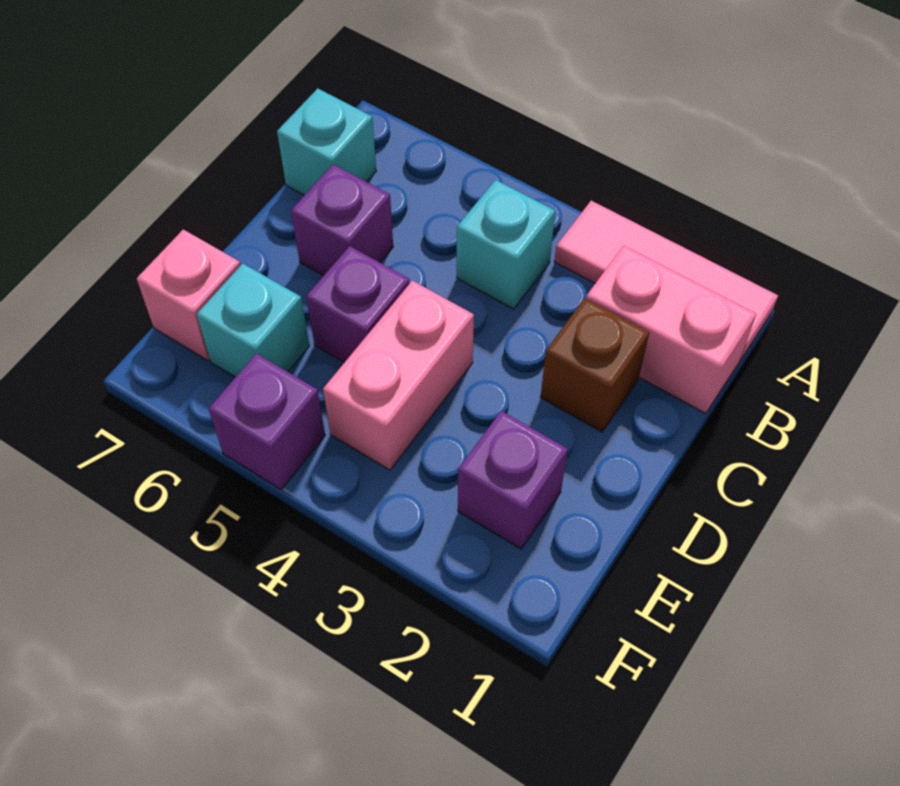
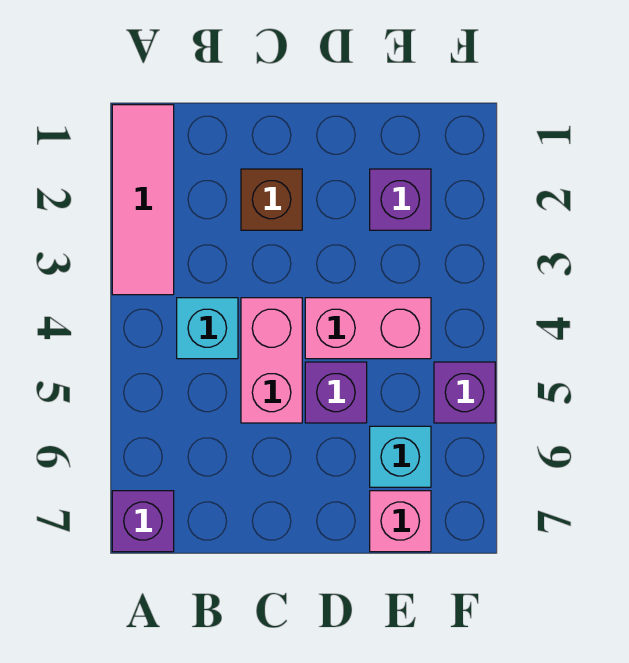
pink brick B1:B2 level 1 -> pink brick C4:C5 level 1
cyan brick B7 level 1 -> none
purple brick C6 level 1 -> purple brick A7 level 1

